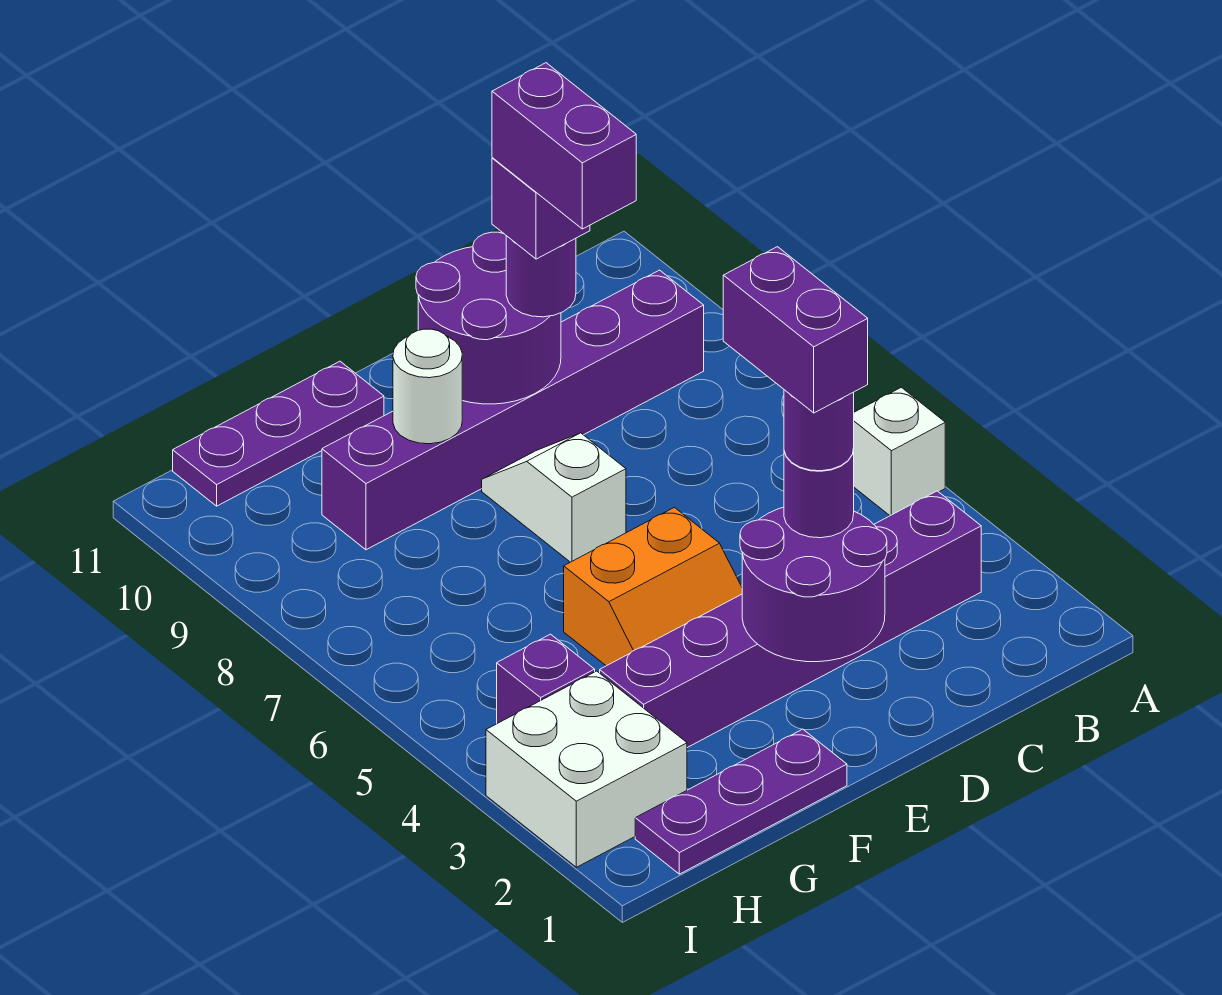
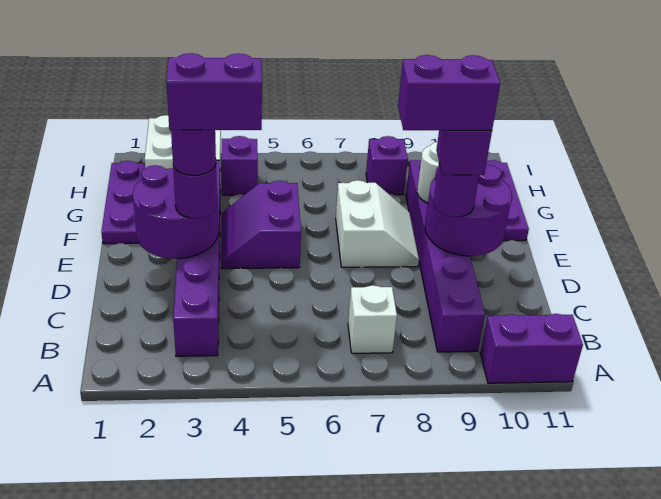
white brick A5 level 1 -> white brick B7 level 1
none -> purple brick A10:A11 level 1
orange slope E4:F5 level 1 top 5 -> purple slope E4:F5 level 1 top 5
white slope E7:E8 level 1 top 7 -> white slope E7:F8 level 1 top 7
none -> purple brick H8 level 1

